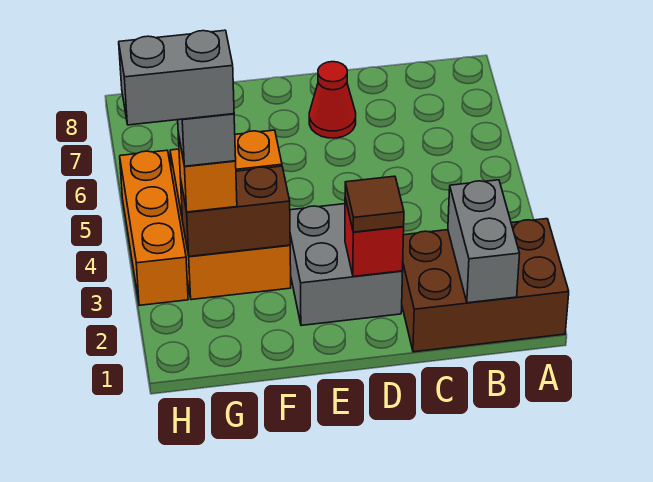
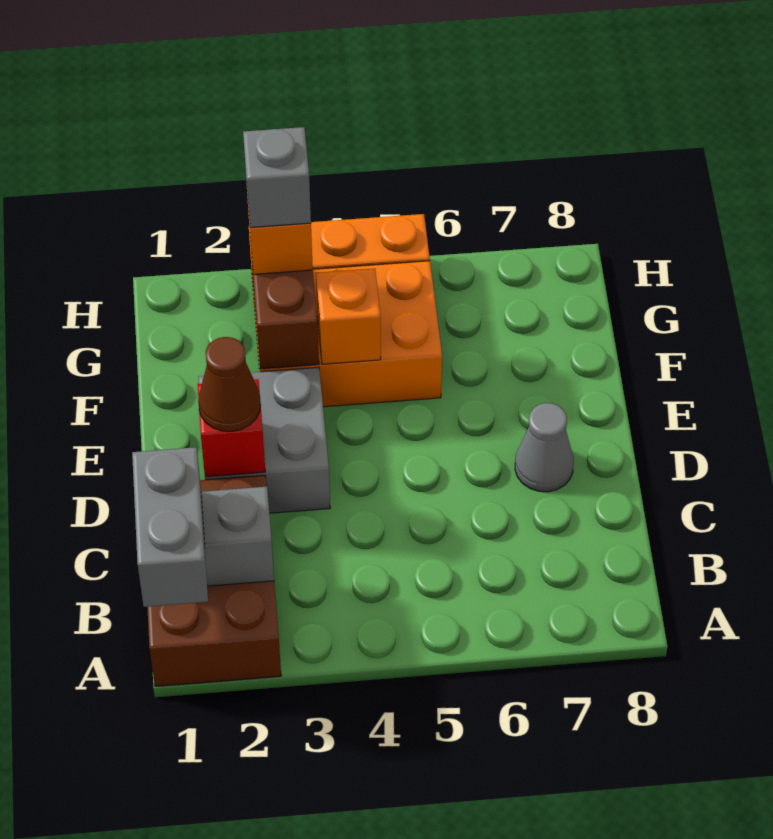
brown tile D2 level 3 -> brown cone D2 level 3
red cone D7 level 1 -> grey cone D7 level 1
grey brick G3:H3 level 5 -> grey brick A1:B1 level 3

